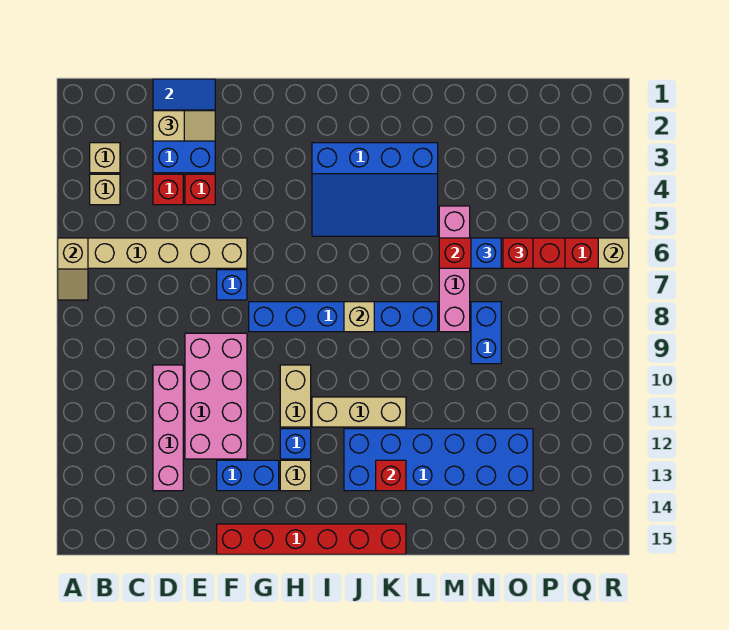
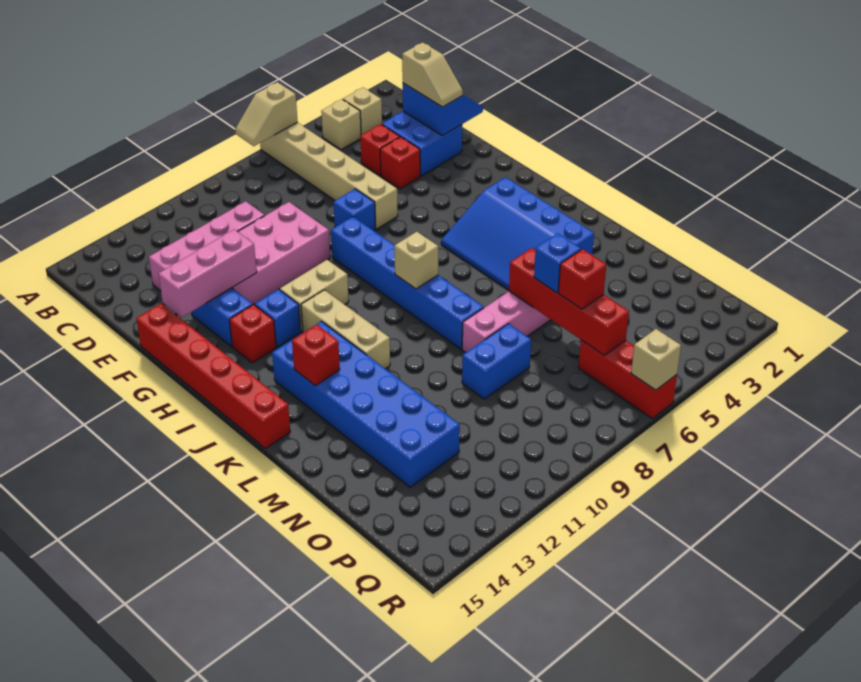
none -> pink brick F12:F14 level 2
tan brick H13 level 1 -> red brick H13 level 1

